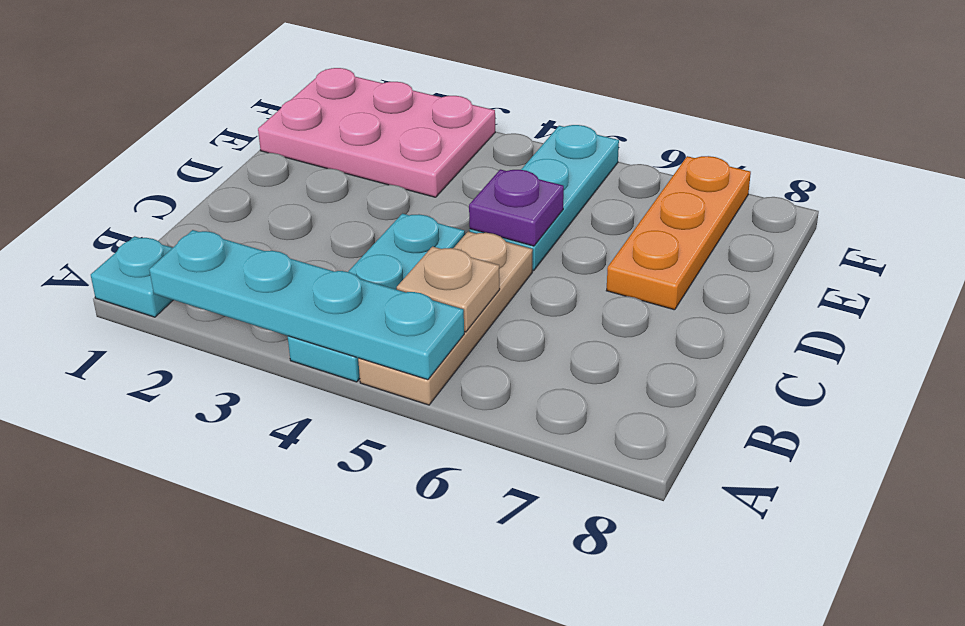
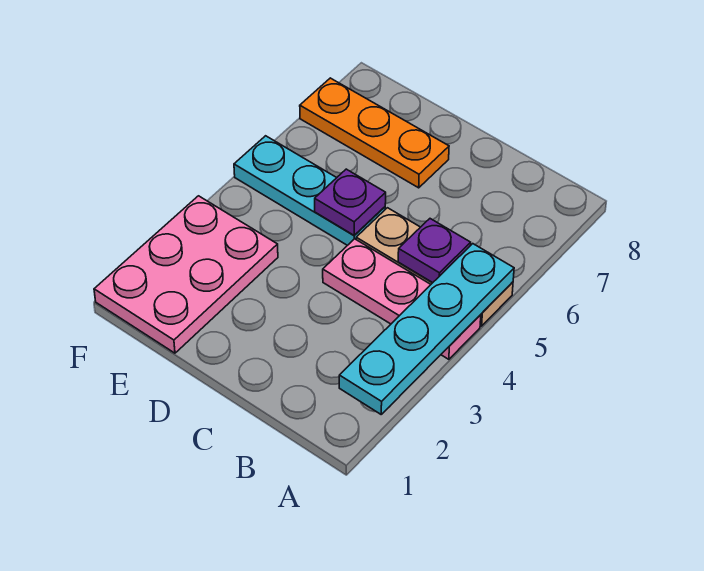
cyan plate A1 level 1 -> none
cyan plate A4:C4 level 1 -> pink plate A4:C4 level 1
tan plate B5 level 2 -> purple plate B5 level 2

